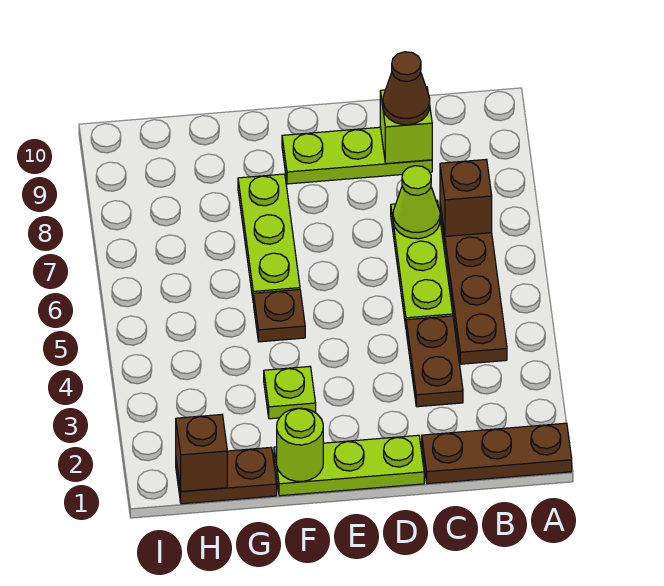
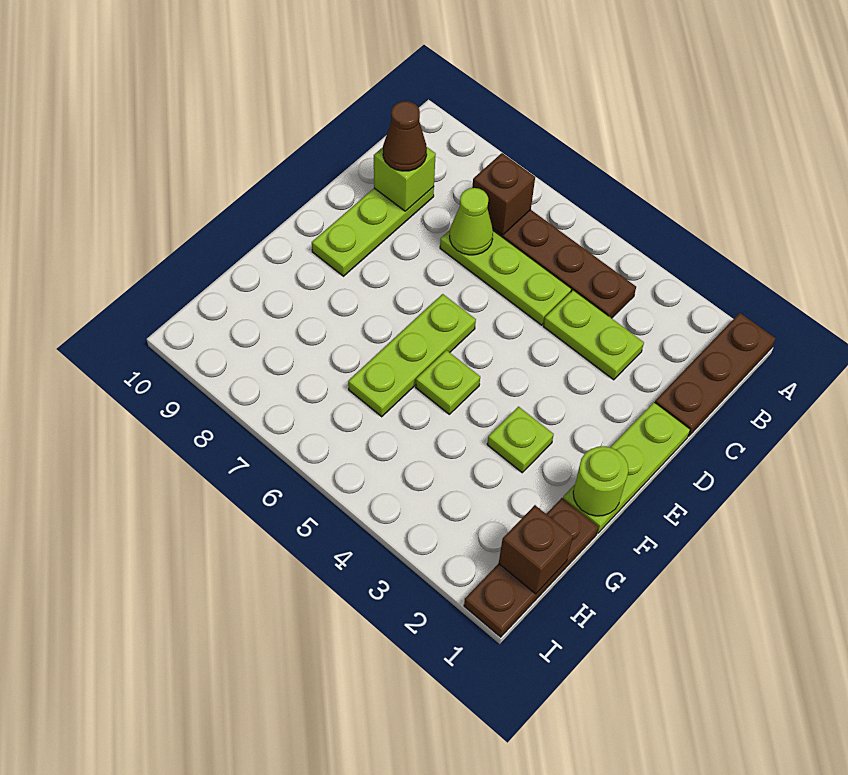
brown plate C3:C4 level 1 -> lime plate C3:C4 level 1
brown plate F5 level 1 -> lime plate F5 level 1
lime plate F6:F8 level 1 -> lime plate E6:G6 level 1
brown plate G1:H1 level 1 -> brown plate G1:I1 level 1

